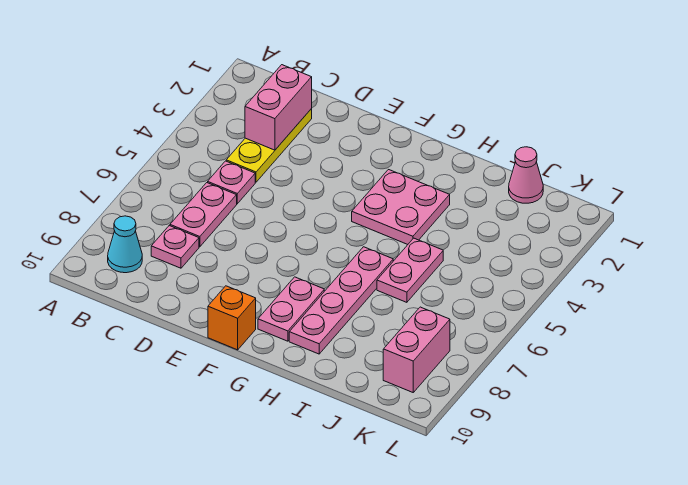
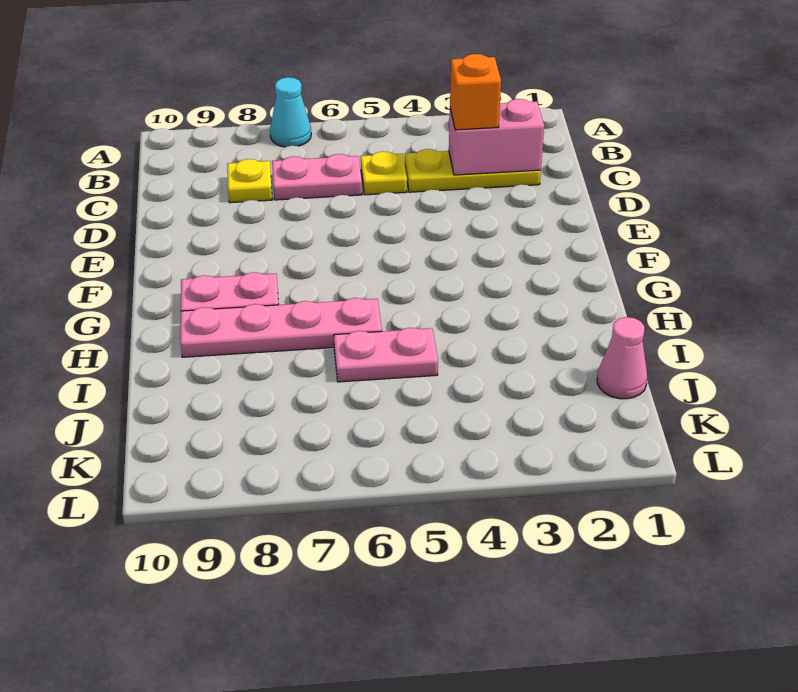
cyan cone B9 level 1 -> cyan cone A7 level 1
pink plate C5 level 1 -> yellow plate C5 level 1
pink plate C8 level 1 -> yellow plate C8 level 1
orange brick F10 level 1 -> orange brick C3 level 3
pink plate G3:H4 level 1 -> none
pink brick K8:K9 level 1 -> none

